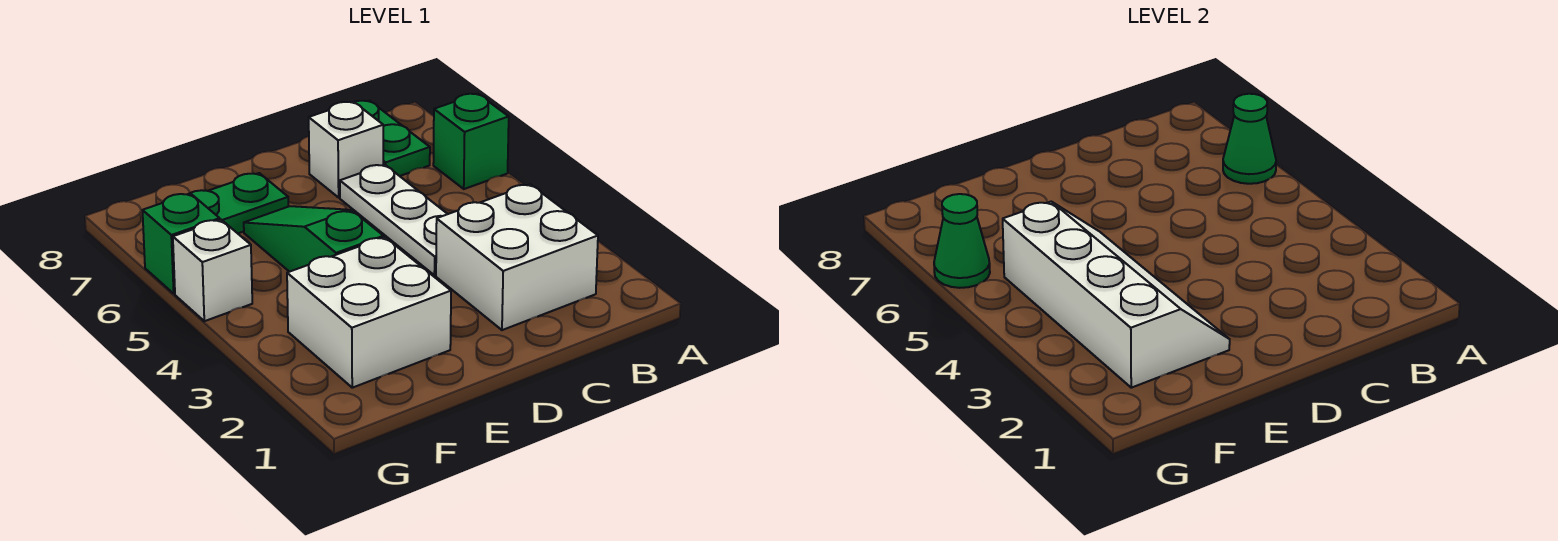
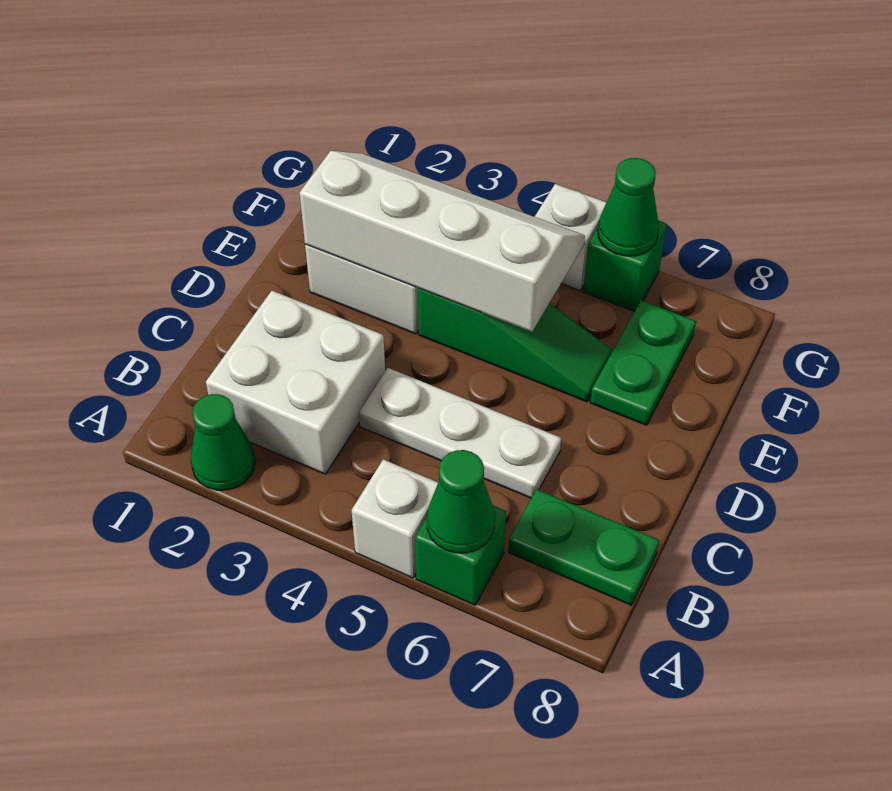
none -> green cone A2 level 1
white brick C7 level 1 -> white brick A5 level 1
white slope E2:F5 level 2 top F -> white slope E2:F5 level 2 top E

